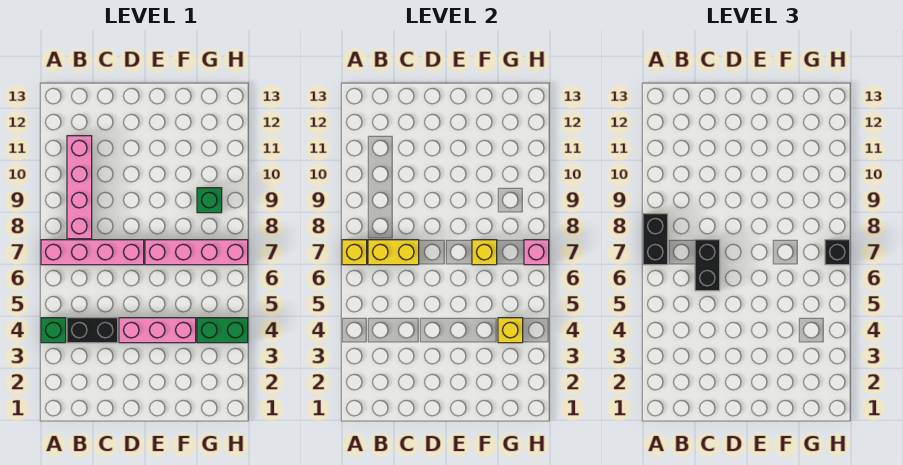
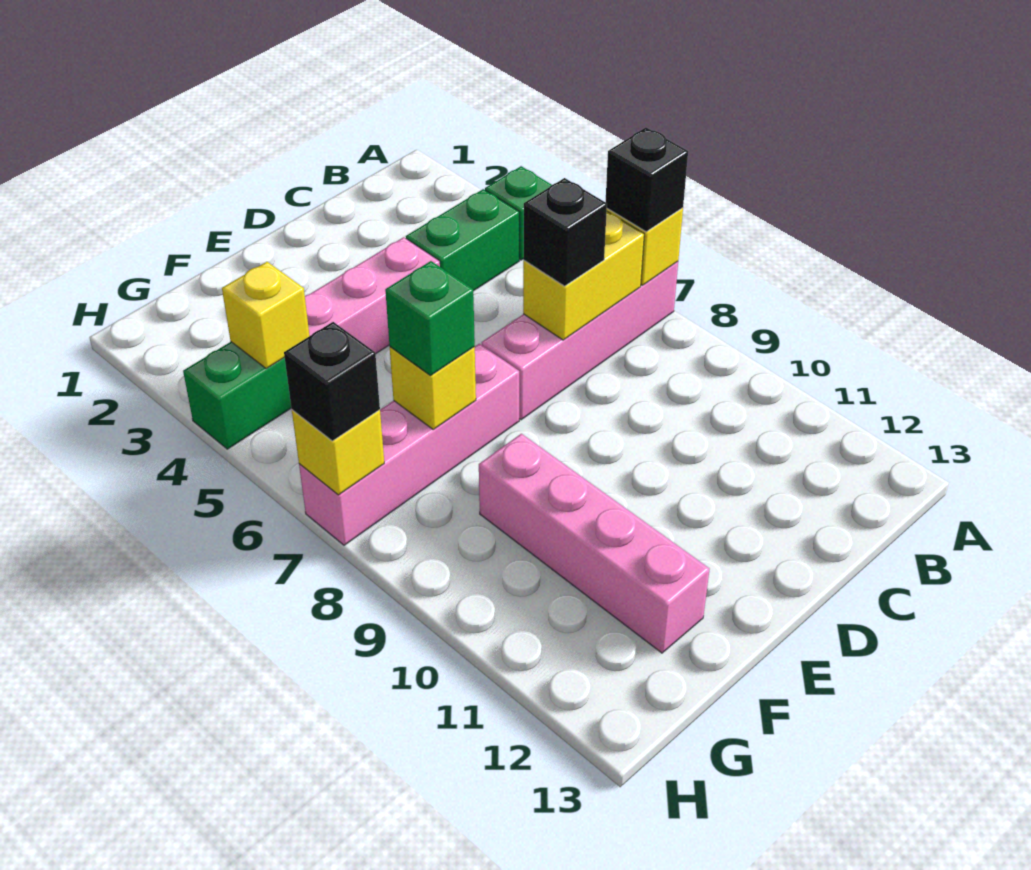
black brick A7:A8 level 3 -> black brick A7 level 3
black brick B4:C4 level 1 -> green brick B4:C4 level 1
pink brick B8:B11 level 1 -> pink brick F9:F12 level 1
black brick C6:C7 level 3 -> black brick C7 level 3
green brick G9 level 1 -> green brick F7 level 3
pink brick H7 level 2 -> yellow brick H7 level 2

